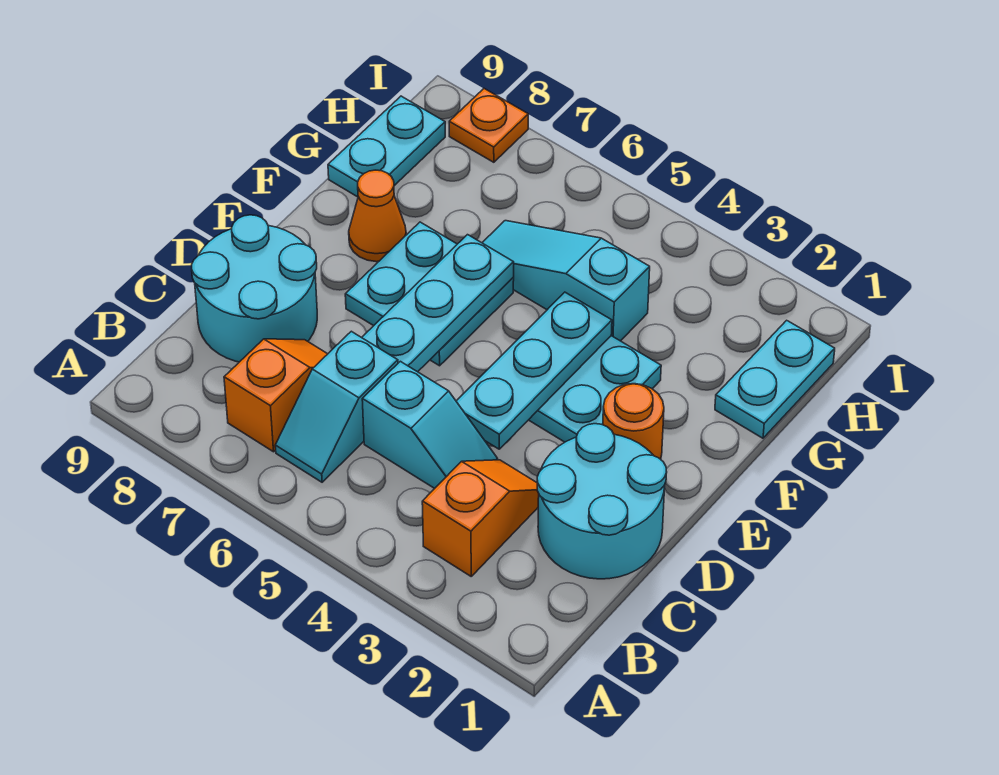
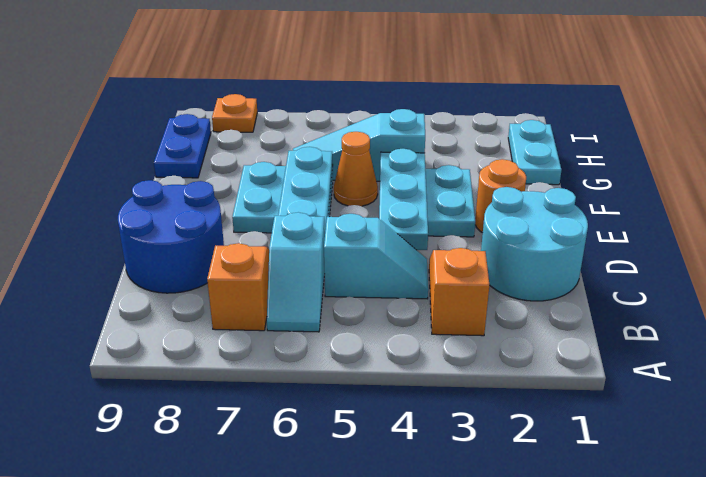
cyan round brick C8:D9 level 1 -> blue round brick C8:D9 level 1
orange cone F8 level 1 -> orange cone F5 level 1
cyan plate G9:H9 level 1 -> blue plate G9:H9 level 1

